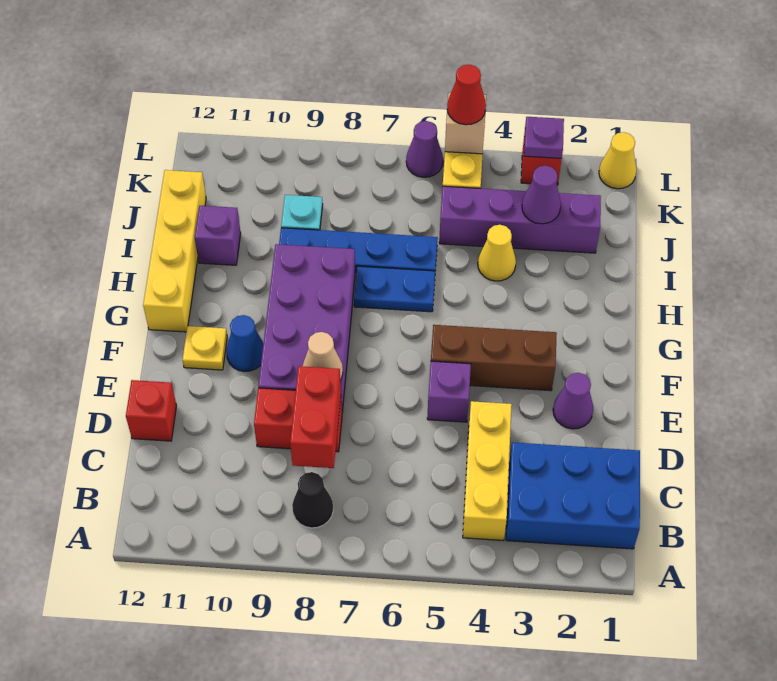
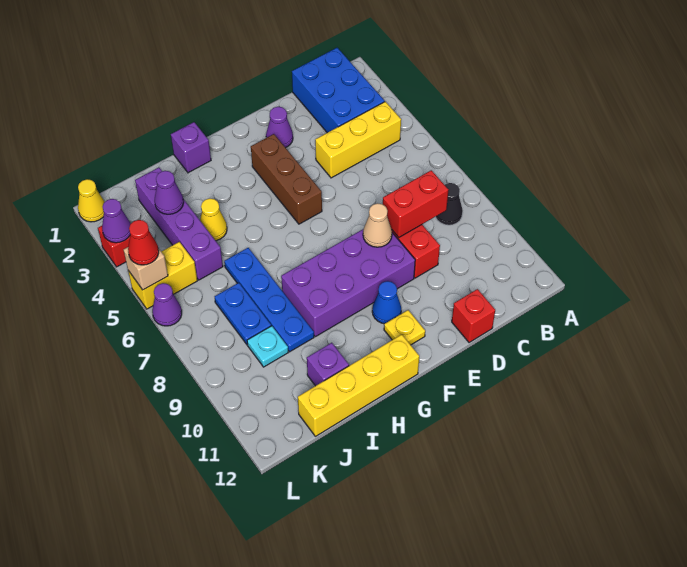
purple brick E5 level 1 -> purple brick H1 level 1
blue plate H6:H7 level 1 -> blue plate J7:J8 level 1
purple plate L3 level 2 -> purple cone L3 level 2

